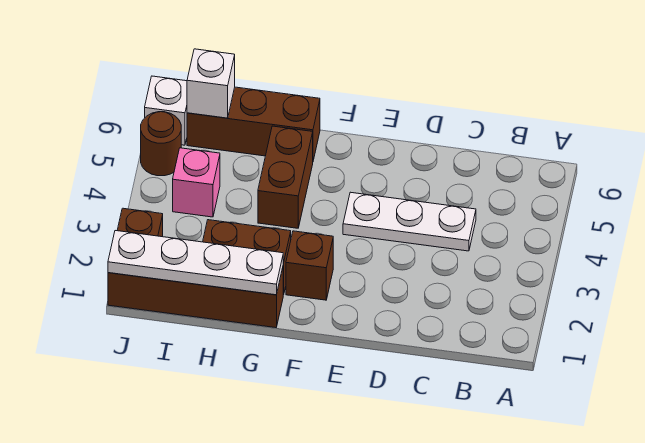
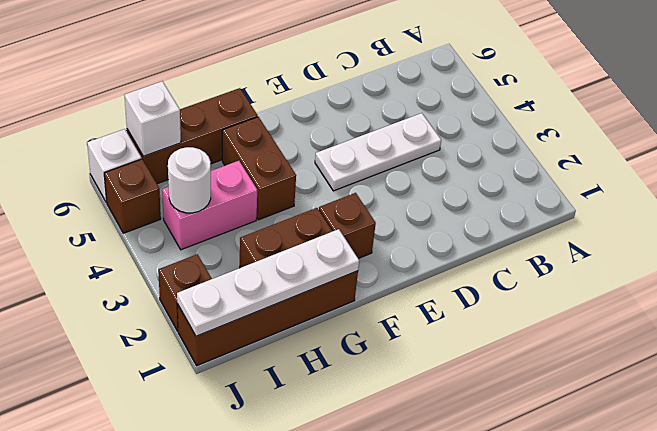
pink brick I4 level 1 -> pink brick H4:I4 level 1
none -> white round brick I4 level 2
brown round brick J5 level 1 -> brown brick J5 level 1

